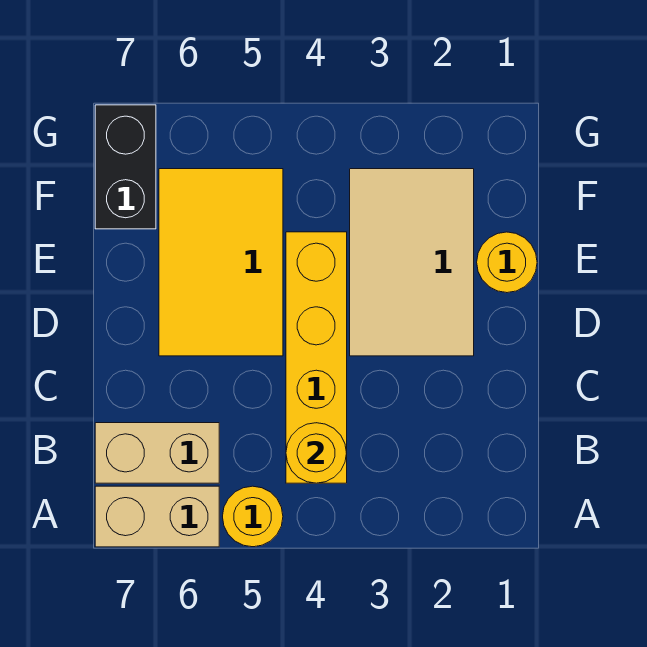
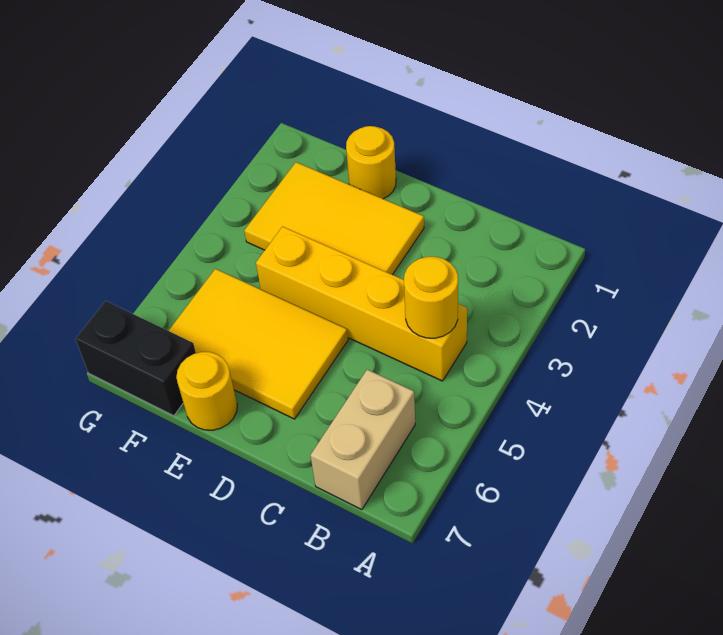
yellow round brick A5 level 1 -> yellow round brick E7 level 1
tan brick A6:A7 level 1 -> none
tan tile D2:F3 level 1 -> yellow tile D2:F3 level 1

